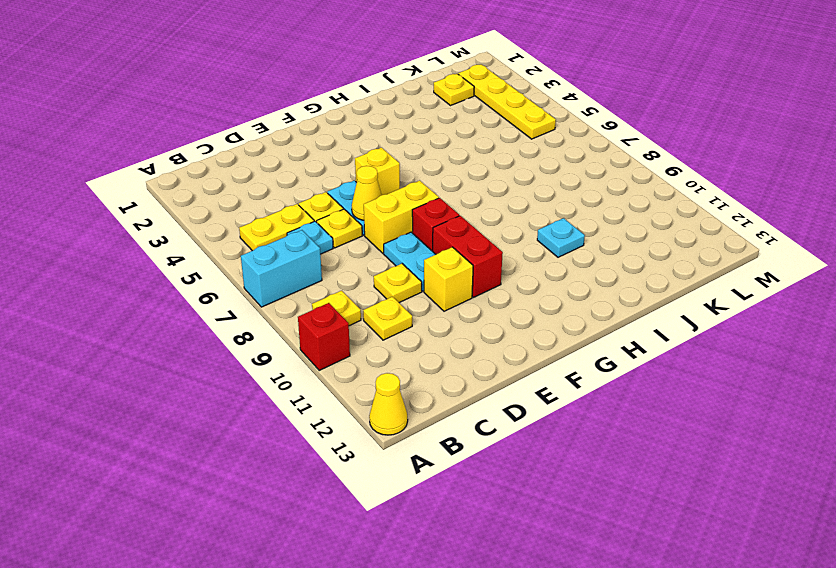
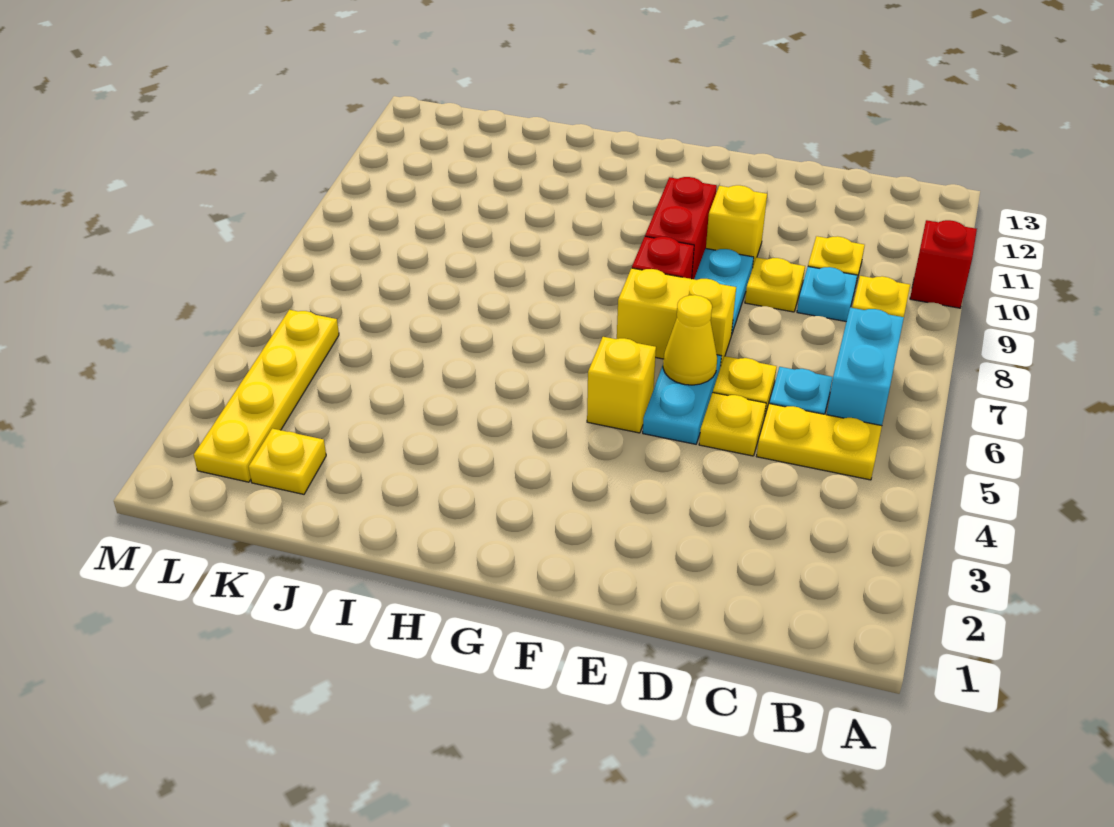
cyan brick A7:B7 level 1 -> cyan brick B6:B7 level 1
yellow cone A13 level 1 -> none
cyan plate I10 level 1 -> cyan plate C9 level 1

